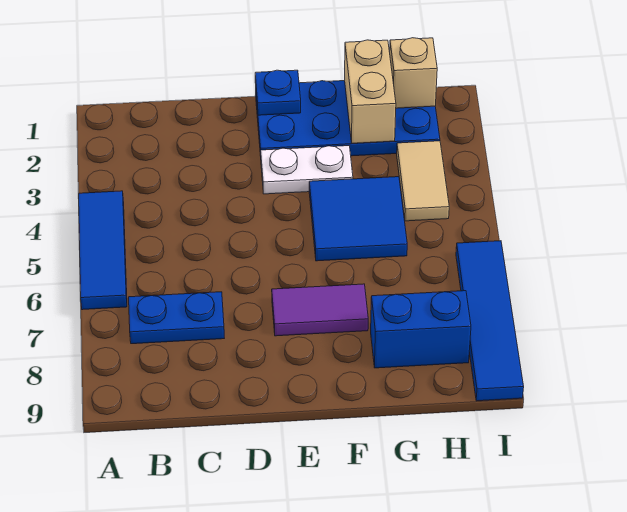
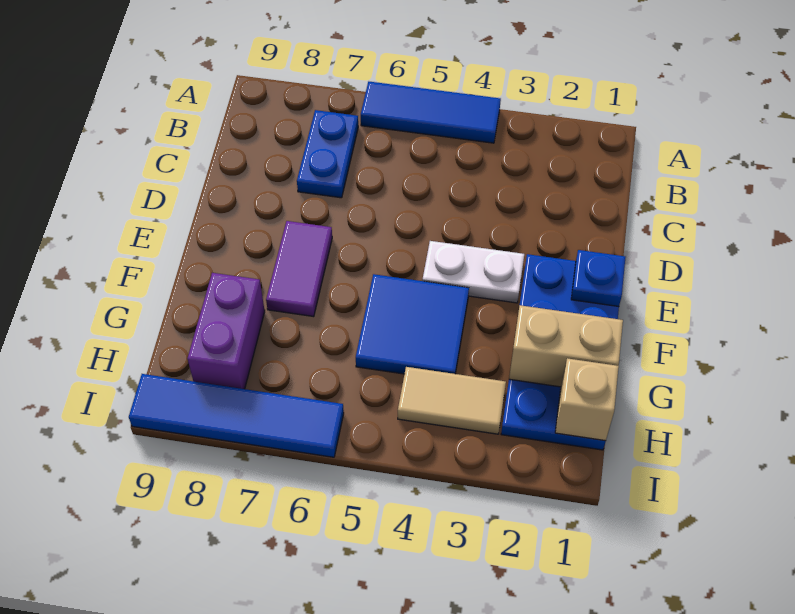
white plate E3:F3 level 1 -> white plate E3:E4 level 1
blue brick G8:H8 level 1 -> purple brick G8:H8 level 1

